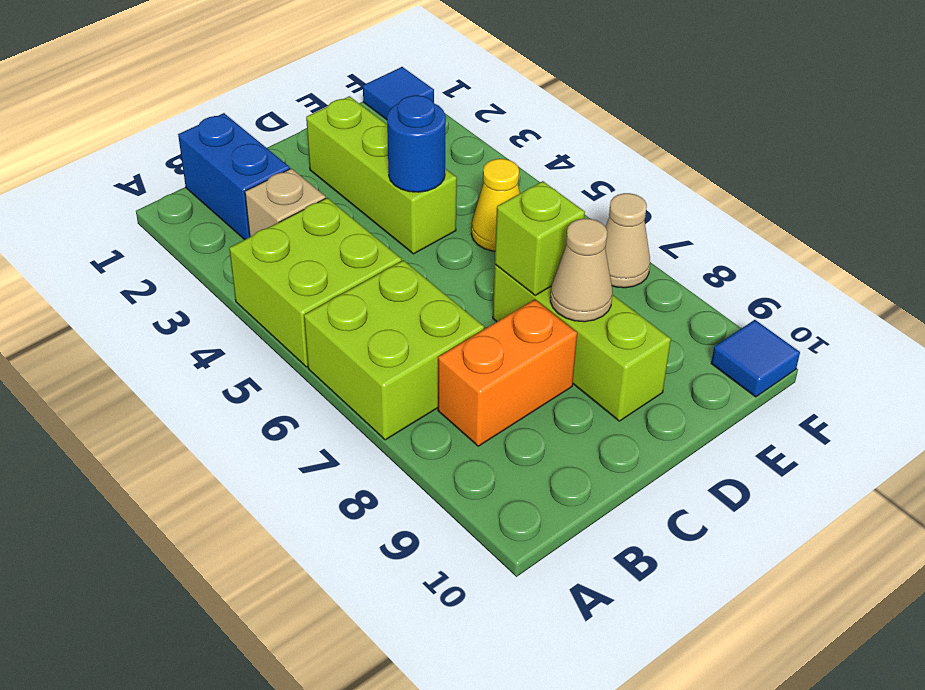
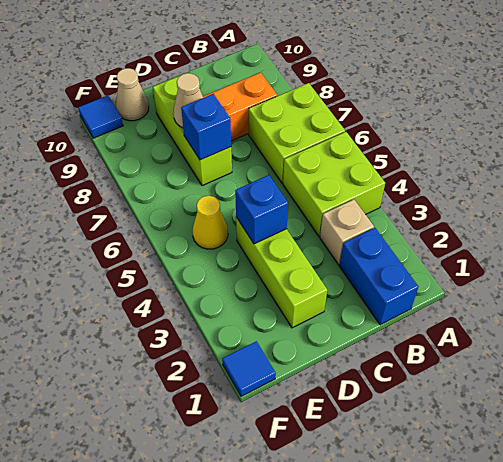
blue round brick D4 level 2 -> blue brick D4 level 2
lime brick D7 level 2 -> blue brick D7 level 2
tan cone F7 level 1 -> tan cone E10 level 1

